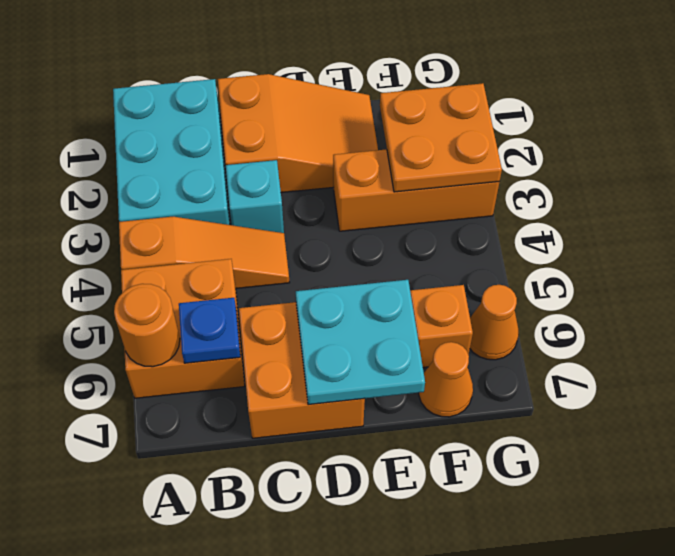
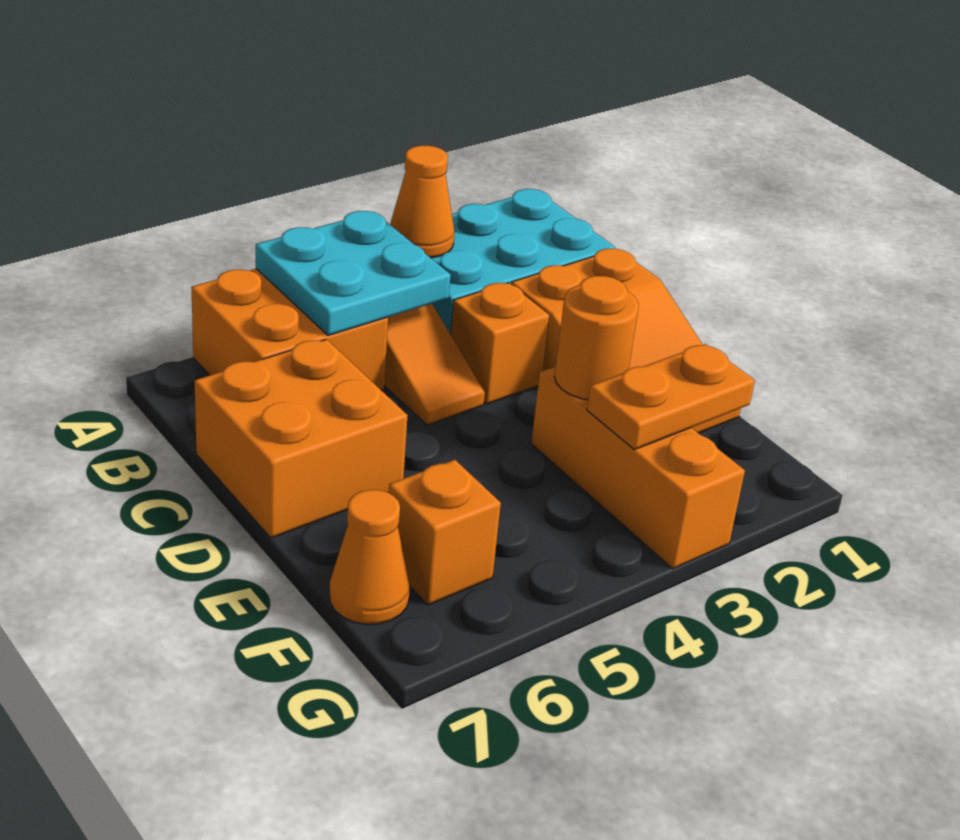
orange round brick A6 level 2 -> orange round brick E3 level 2
blue plate B6 level 2 -> none
cyan brick C3 level 1 -> orange brick C3 level 1
cyan plate D6:E7 level 2 -> cyan plate A4:B5 level 2
orange plate F2:G3 level 2 -> orange plate F2:F3 level 2
orange cone G6 level 1 -> orange cone A3 level 2

